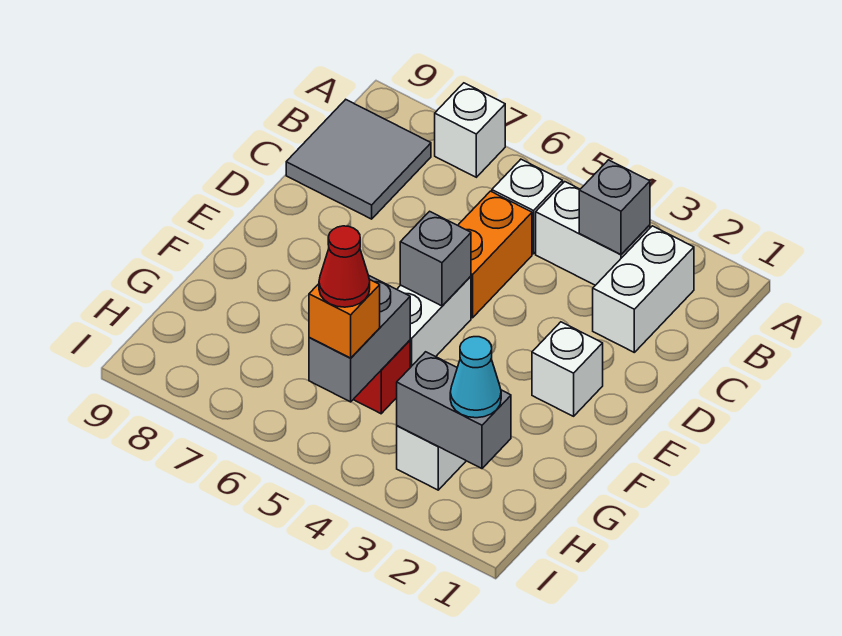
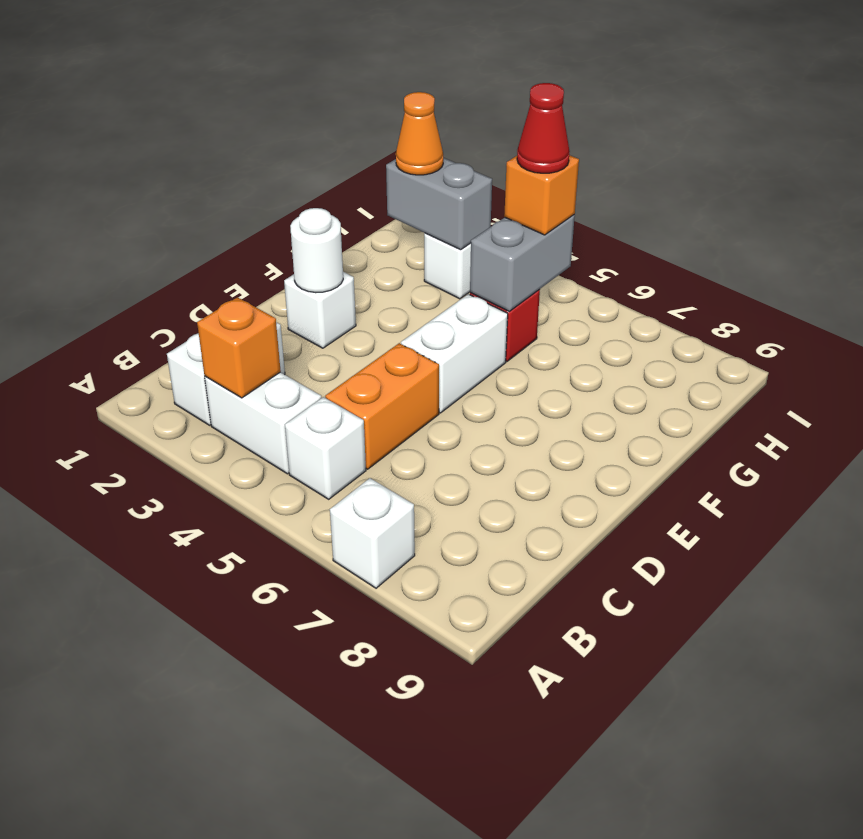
grey brick B3 level 2 -> orange brick B3 level 2
grey tile B8:C9 level 1 -> none
none -> white round brick E2 level 2
grey brick E5 level 2 -> none
cyan cone H2 level 3 -> orange cone H2 level 3

